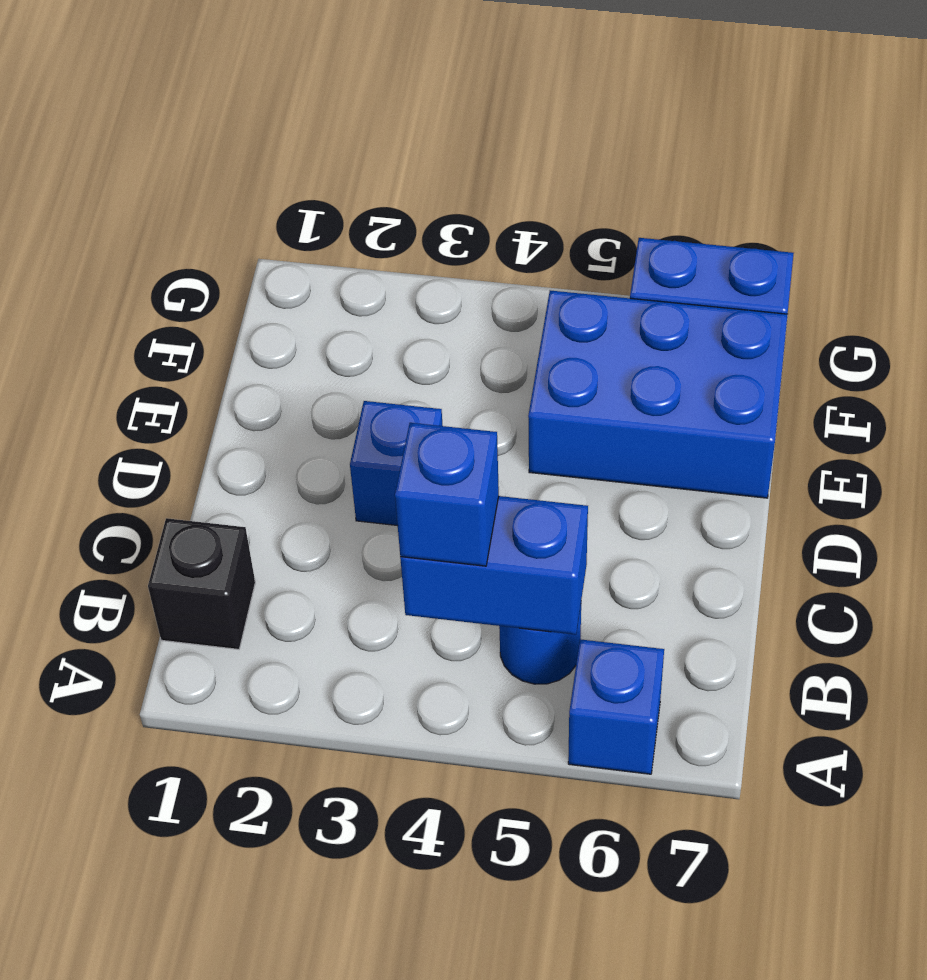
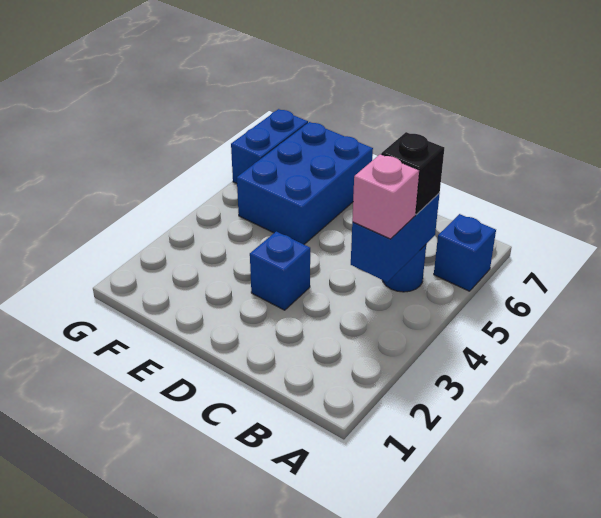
black brick B1 level 1 -> black brick B5 level 3
blue brick B4 level 3 -> pink brick B4 level 3

